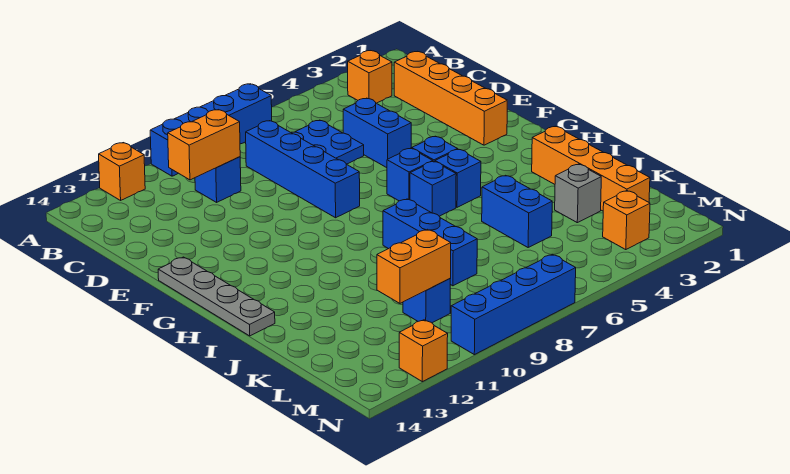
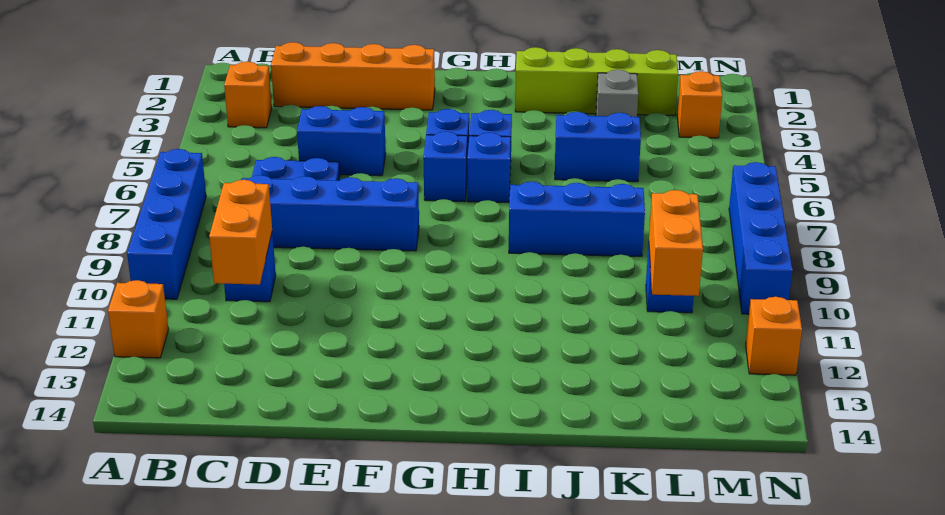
grey plate F14:I14 level 1 -> none
orange brick I2:L2 level 1 -> lime brick I2:L2 level 1

